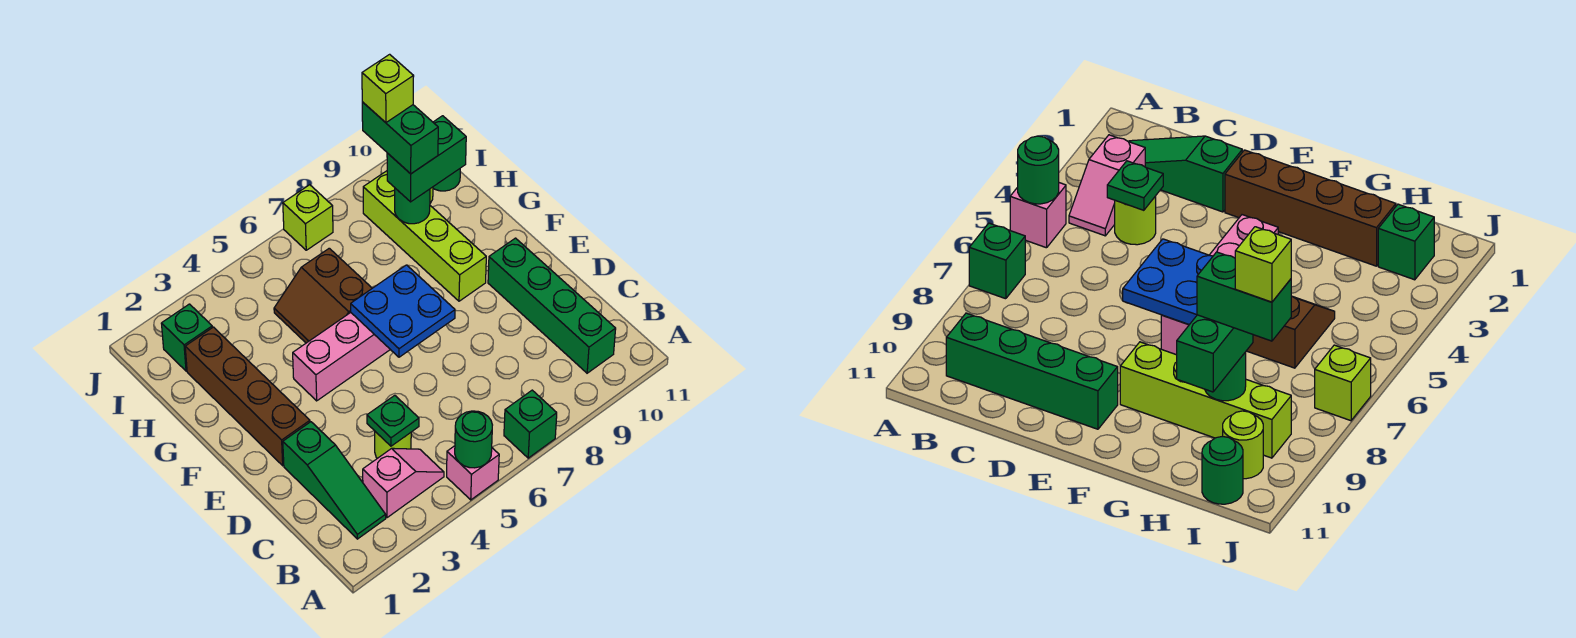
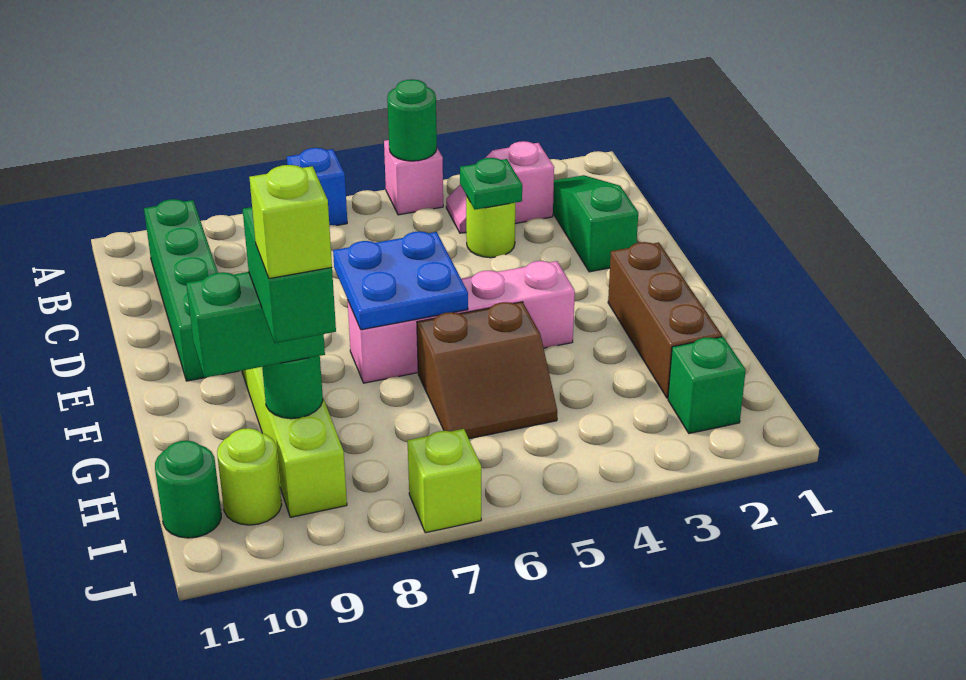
green brick A7 level 1 -> blue brick A7 level 1
brown brick E2:H2 level 1 -> brown brick F2:H2 level 1
brown slope G5:H6 level 1 top 6 -> brown slope G5:H6 level 1 top G

